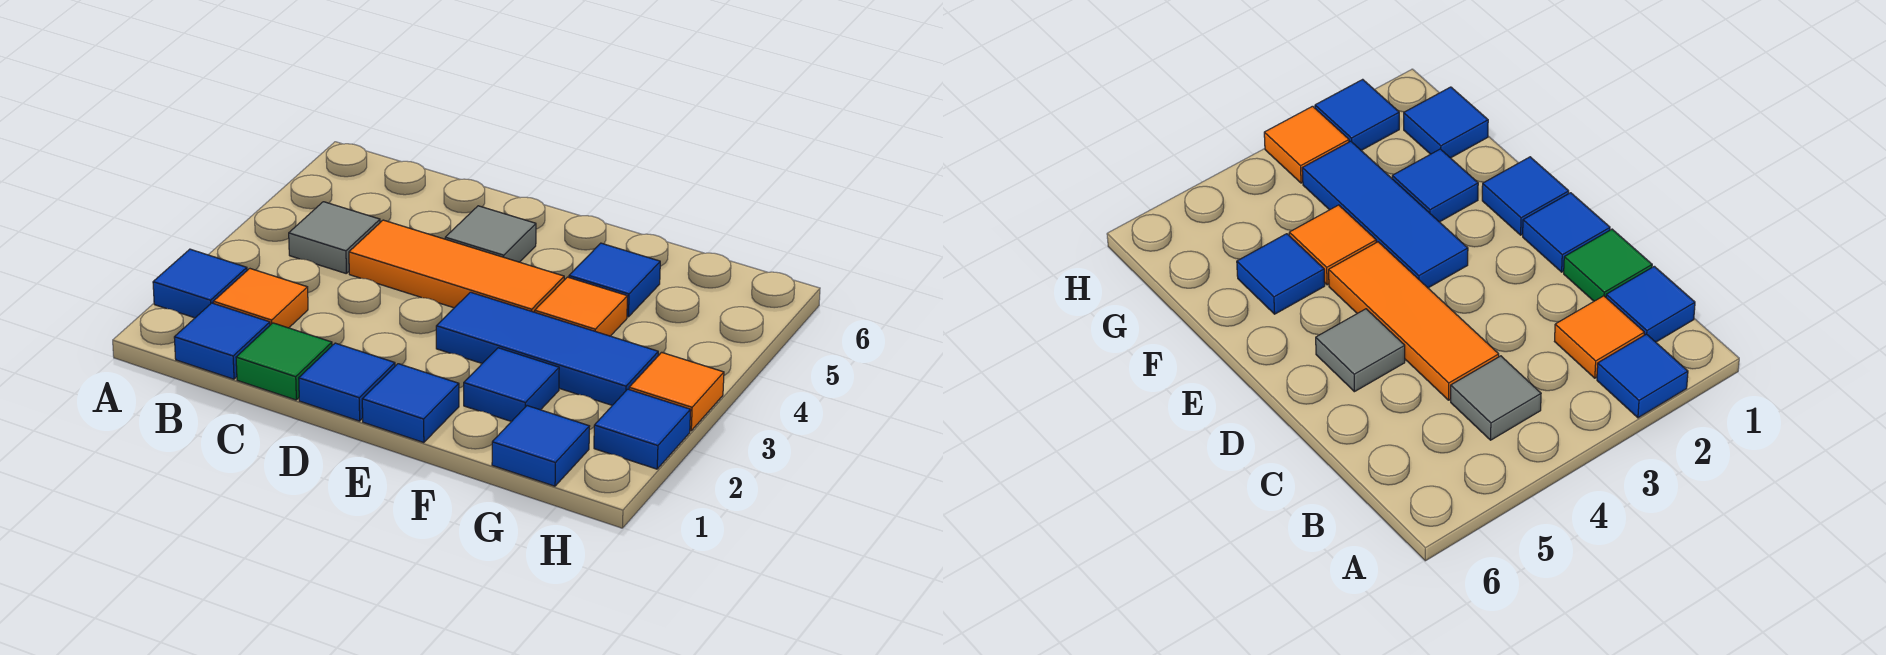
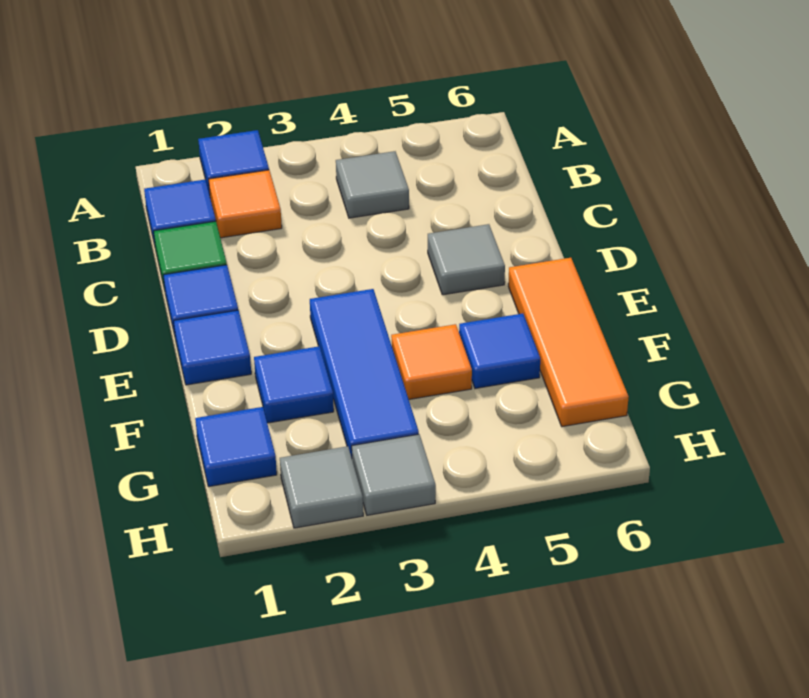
orange tile C4:E4 level 1 -> orange tile E6:G6 level 1
blue tile H2 level 1 -> grey tile H2 level 1
orange tile H3 level 1 -> grey tile H3 level 1

